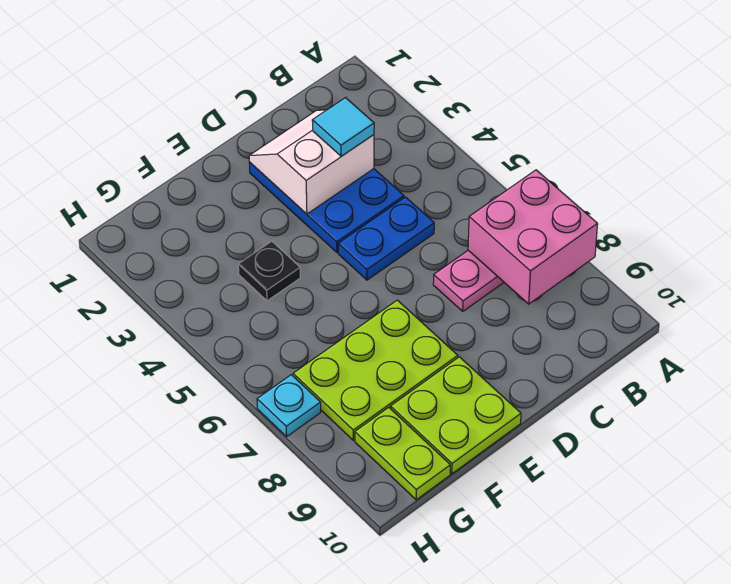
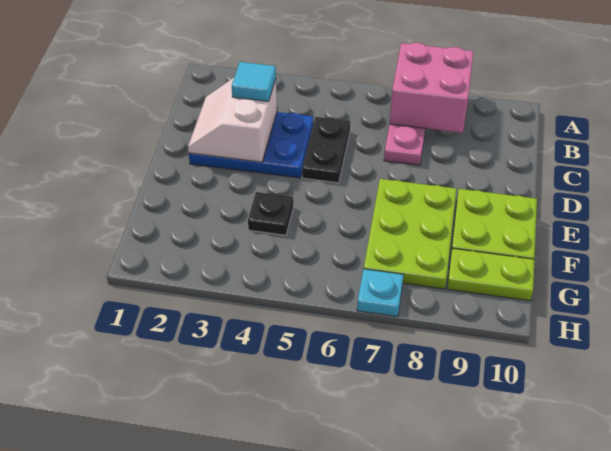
blue plate C5:D5 level 1 -> black plate C5:D5 level 1

